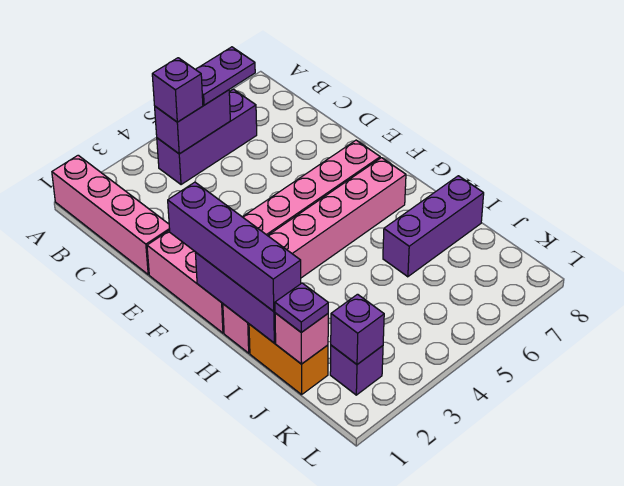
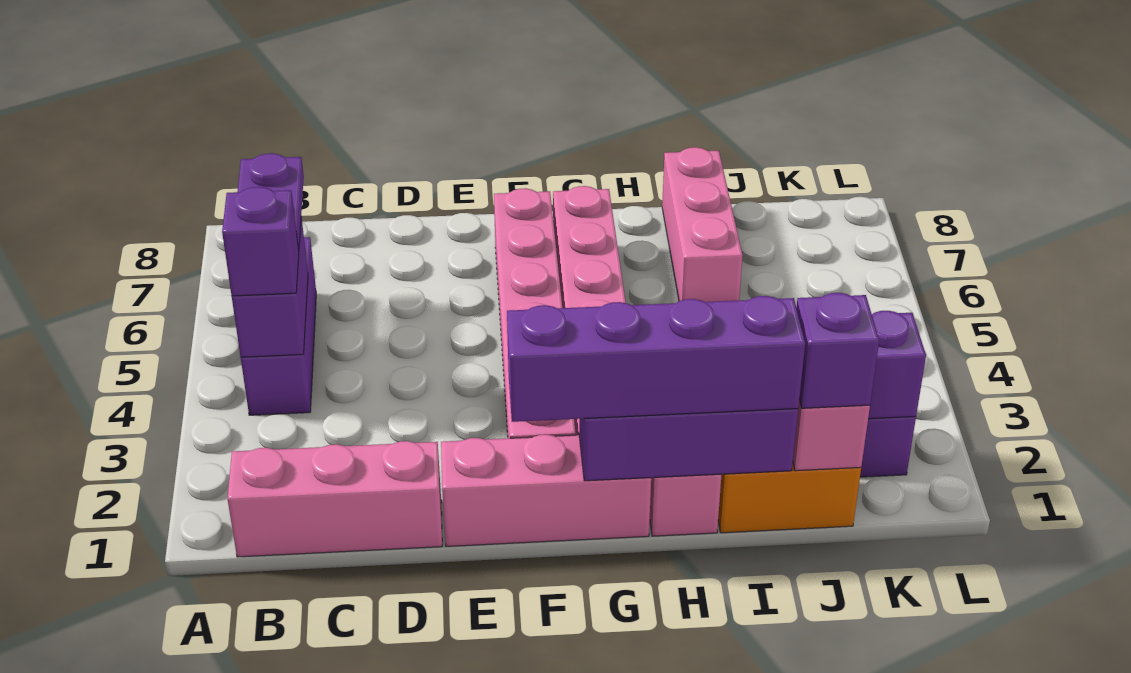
pink brick A1:D1 level 1 -> pink brick B1:D1 level 1
purple brick I6:I8 level 1 -> pink brick I6:I8 level 1
purple plate J1 level 3 -> purple brick J1 level 3

